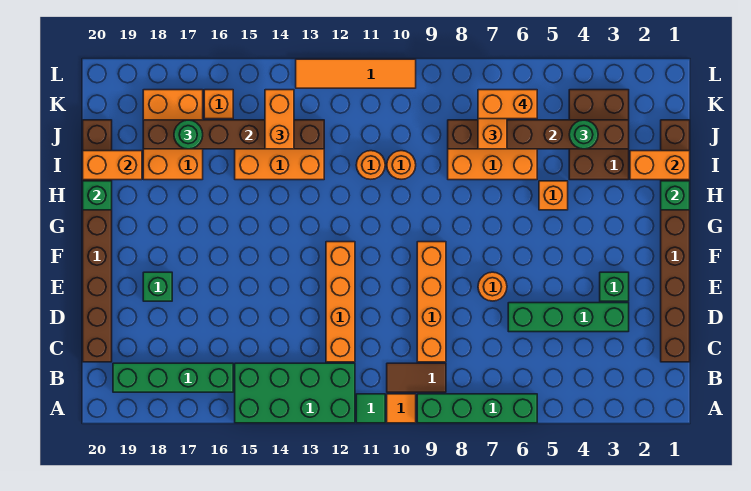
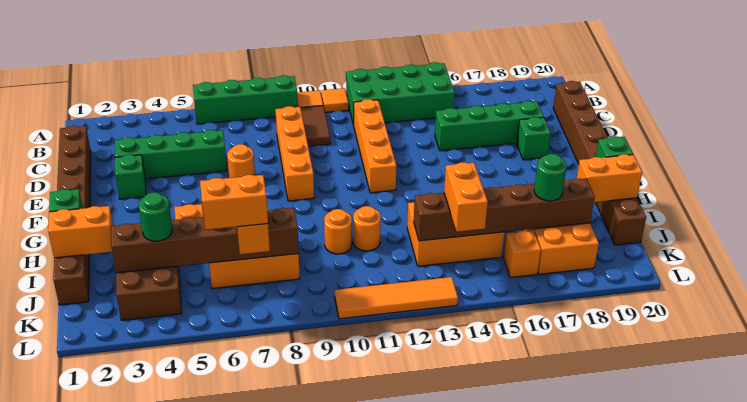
green tile A11 level 1 -> orange tile A11 level 1
brown tile B9:B10 level 1 -> brown tile B10:C10 level 1
green brick B16:B19 level 1 -> green brick D15:D18 level 1

